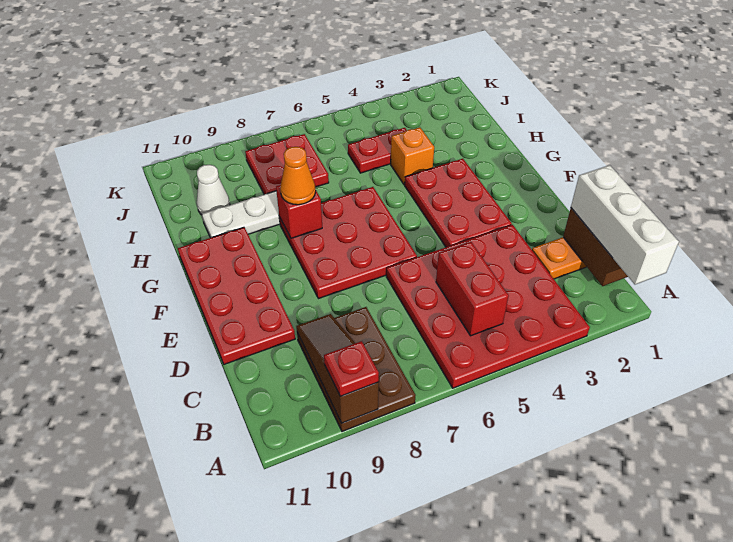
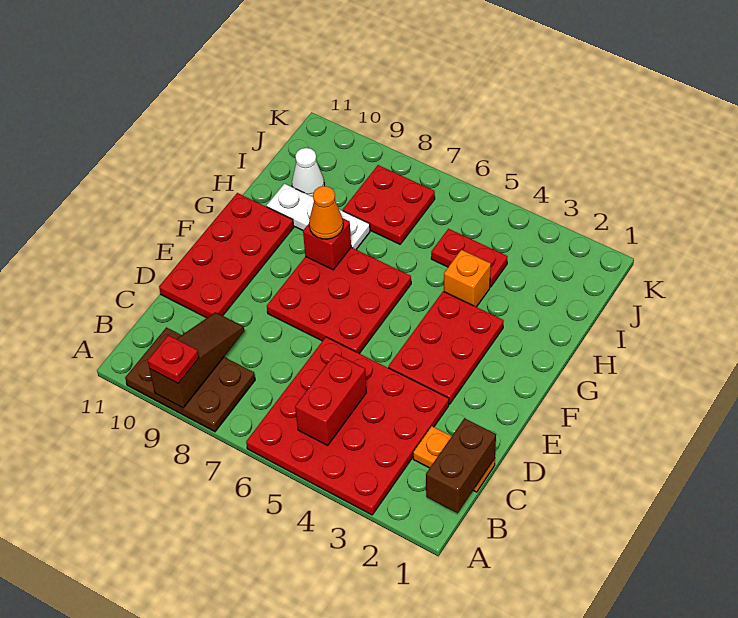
white brick A1:C1 level 3 -> none
brown plate A8:C9 level 1 -> brown plate A8:B10 level 1

